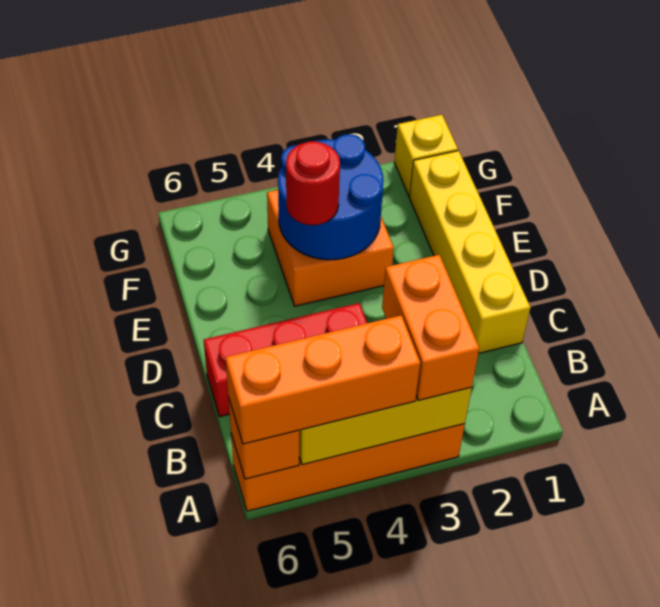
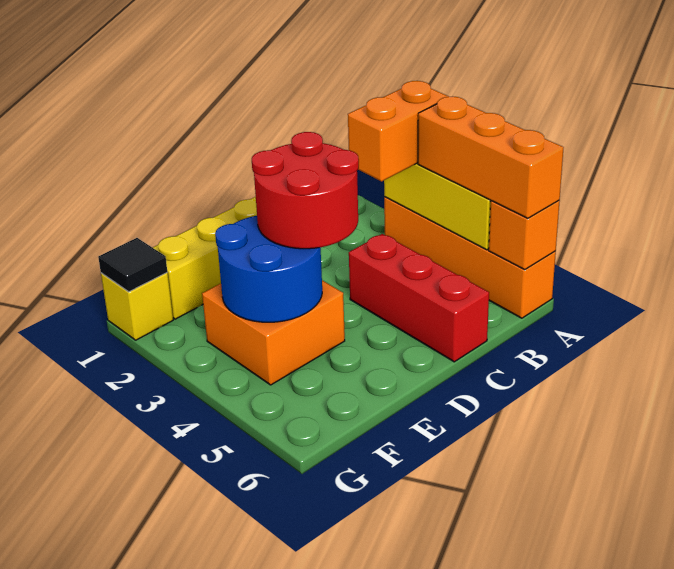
red round brick E4 level 3 -> red round brick D3:E4 level 3
none -> black tile G1 level 2

